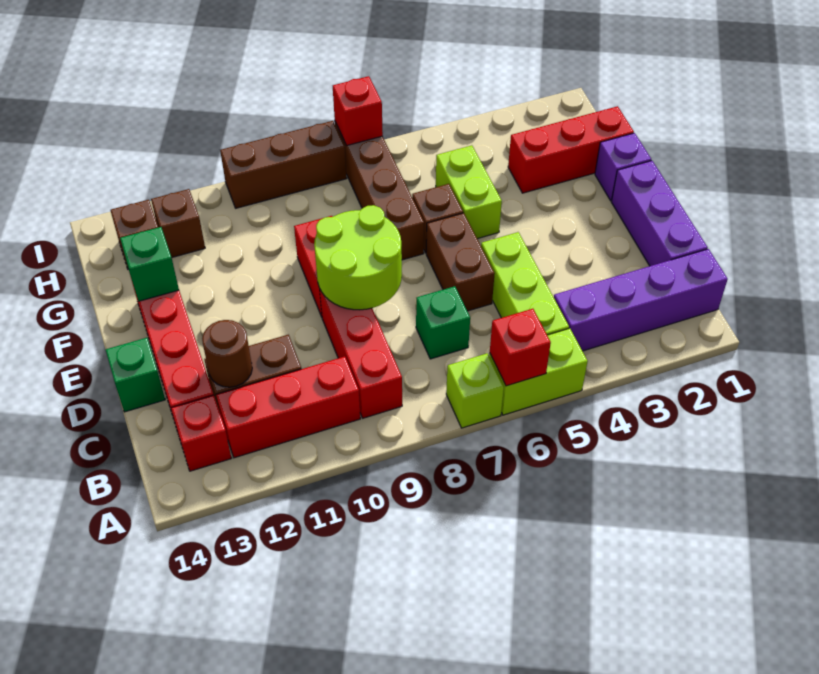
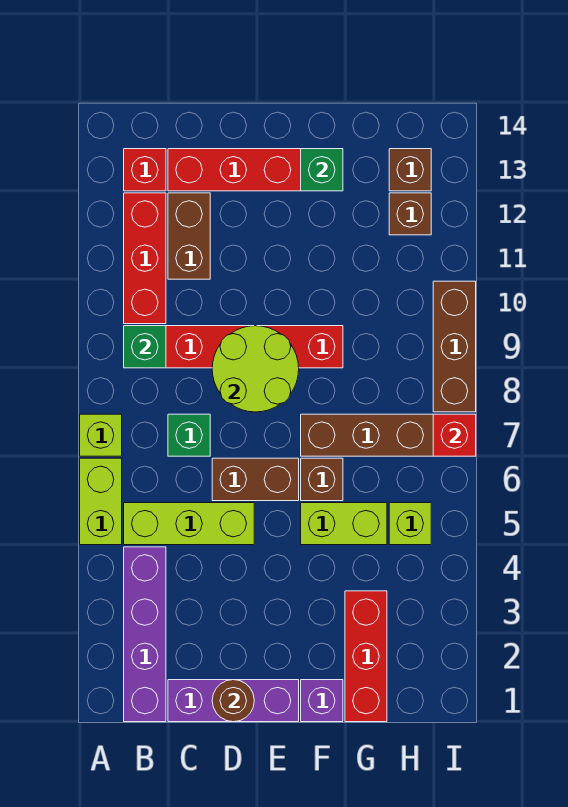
red brick A6 level 2 -> none
brown round brick C12 level 2 -> brown round brick D1 level 2
green brick D14 level 1 -> green brick B9 level 2
none -> lime brick H5 level 1

